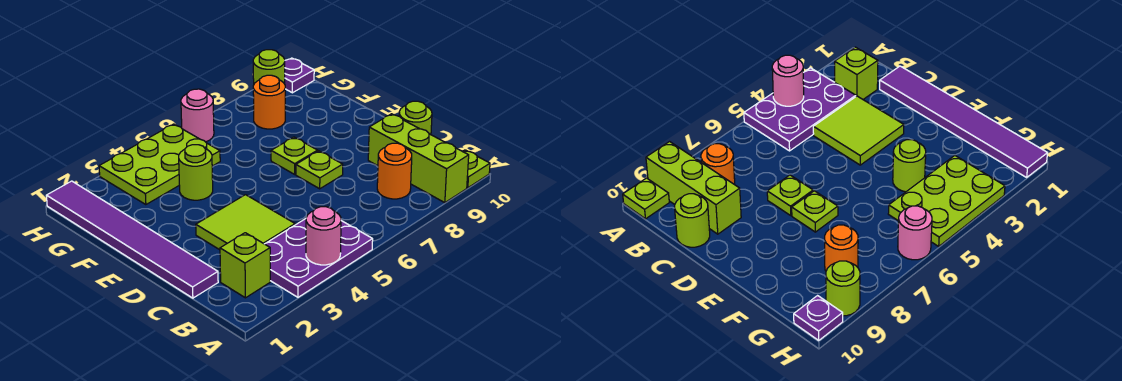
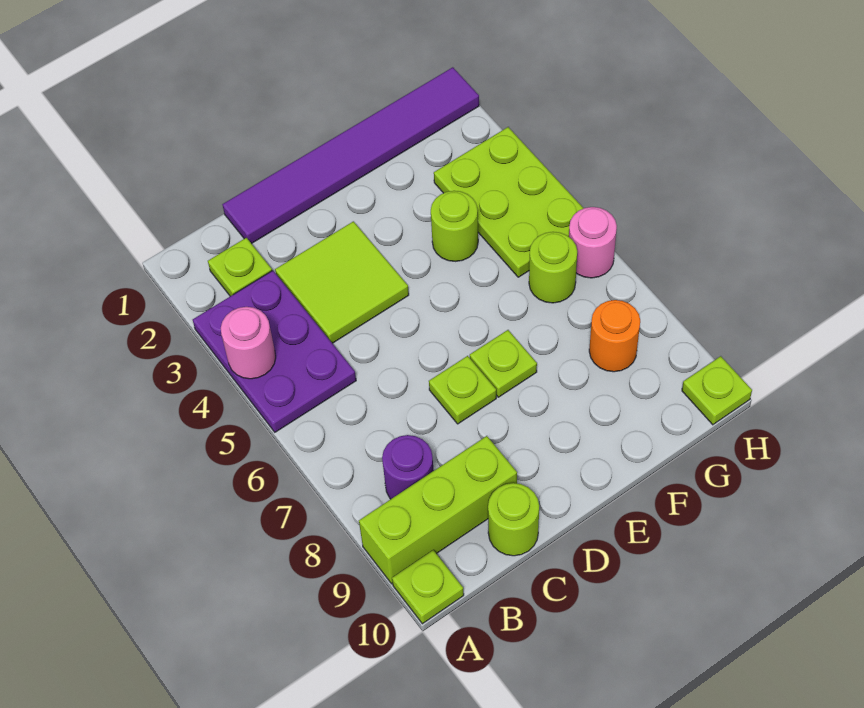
lime brick B2 level 1 -> lime plate B2 level 1
orange round brick B8 level 1 -> purple round brick B8 level 1
lime round brick H9 level 1 -> lime round brick G6 level 1
purple plate H10 level 1 -> lime plate H10 level 1

